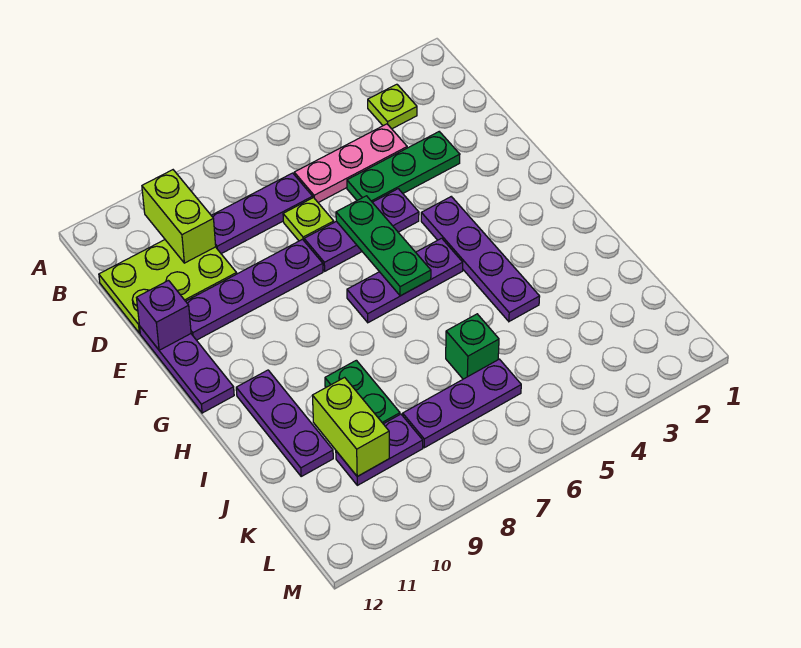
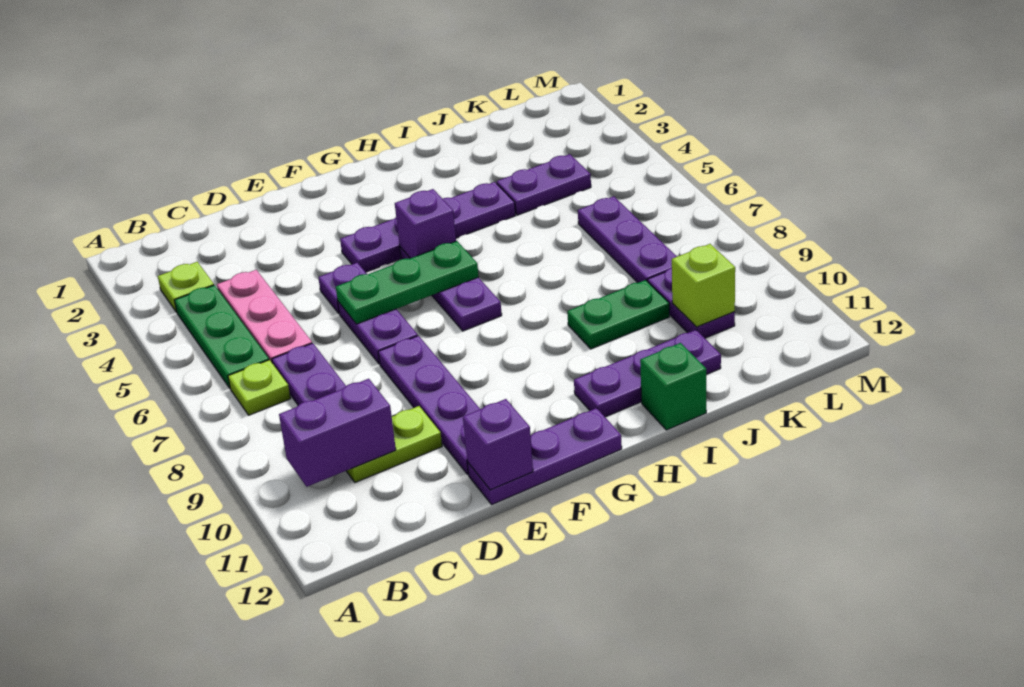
lime brick B10:C10 level 2 -> purple brick B10:C10 level 2
lime plate C10:D12 level 1 -> lime plate C10:D10 level 1
green plate D3:D5 level 1 -> green plate B4:B6 level 1
lime plate D7 level 1 -> lime plate B7 level 1
none -> purple brick G5 level 2
none -> purple plate J4:K4 level 1
green brick J6 level 1 -> green brick I12 level 1
lime brick J10:K10 level 2 -> lime brick K10 level 2

